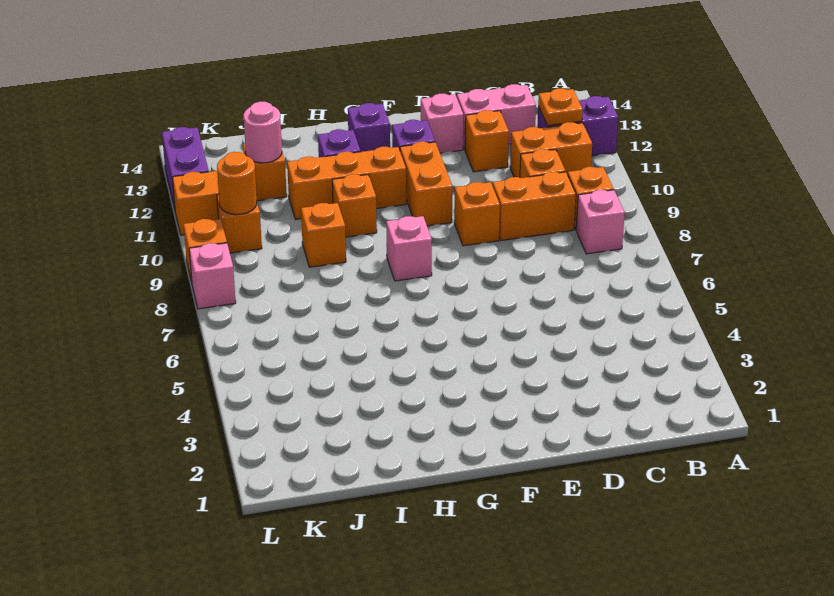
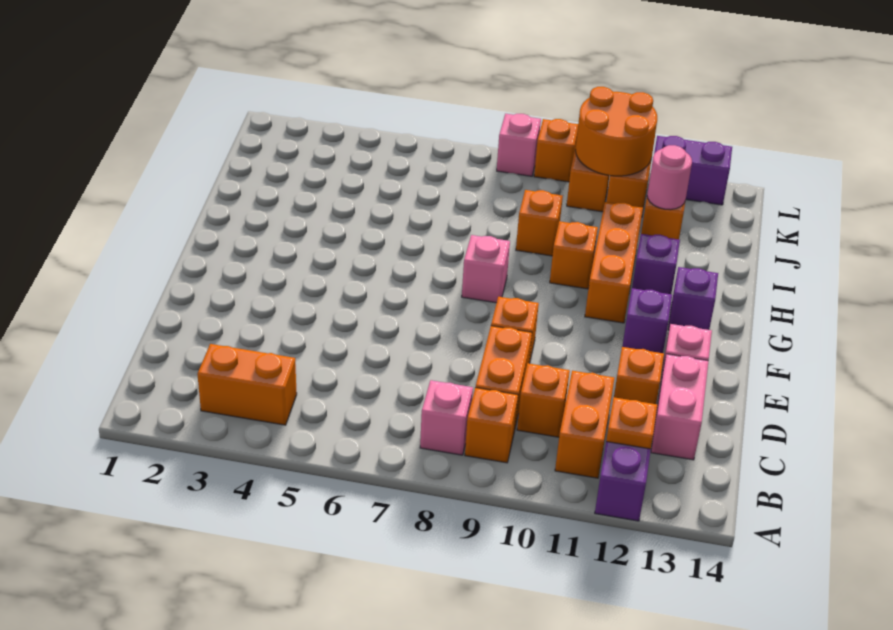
orange brick F10:F11 level 1 -> orange brick B3:B4 level 1
orange round brick K10 level 2 -> orange round brick K10:L11 level 2

